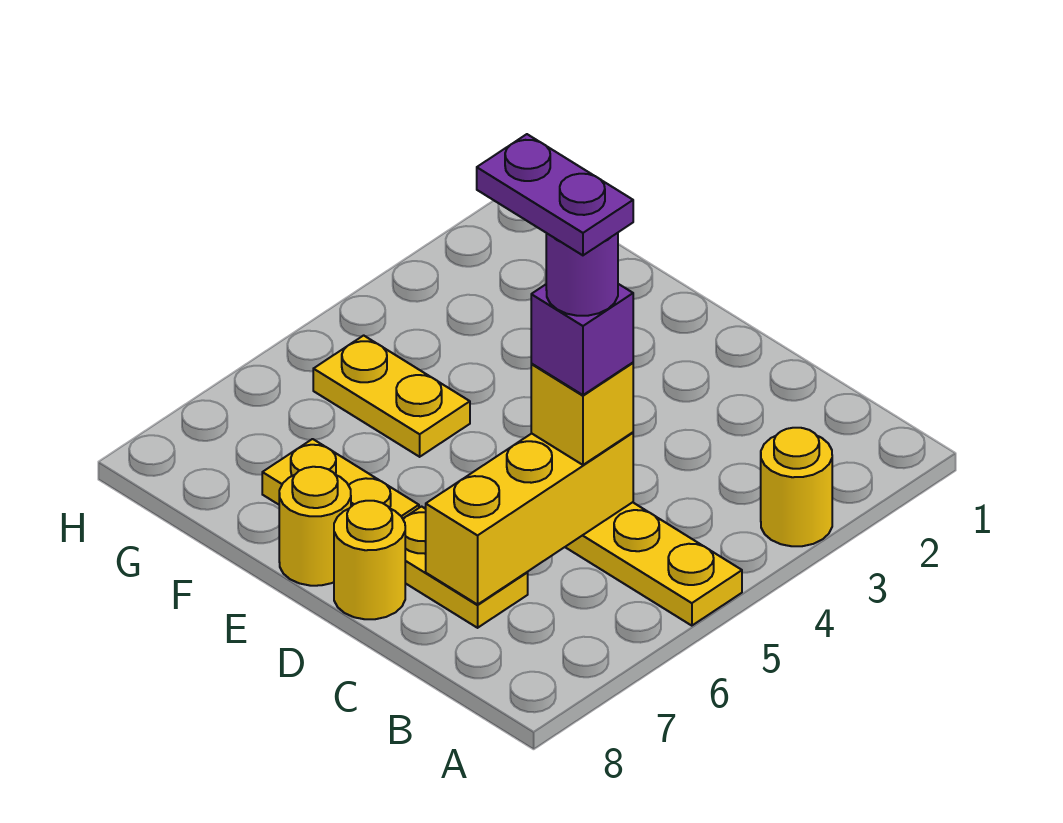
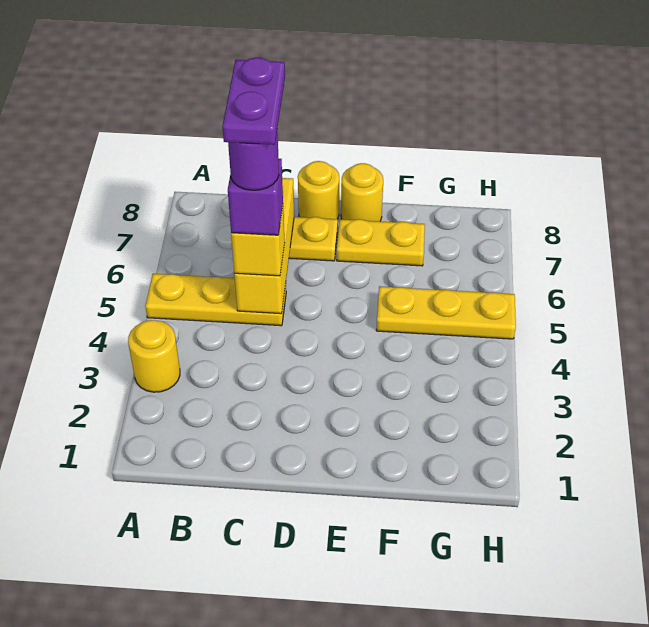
purple plate C5:D5 level 6 -> purple plate C5:C6 level 6
yellow plate F5:G5 level 1 -> yellow plate F5:H5 level 1

